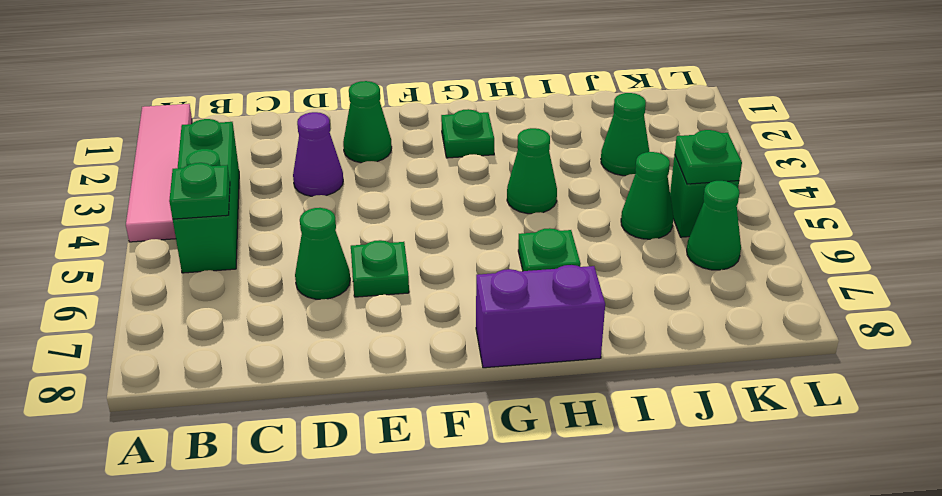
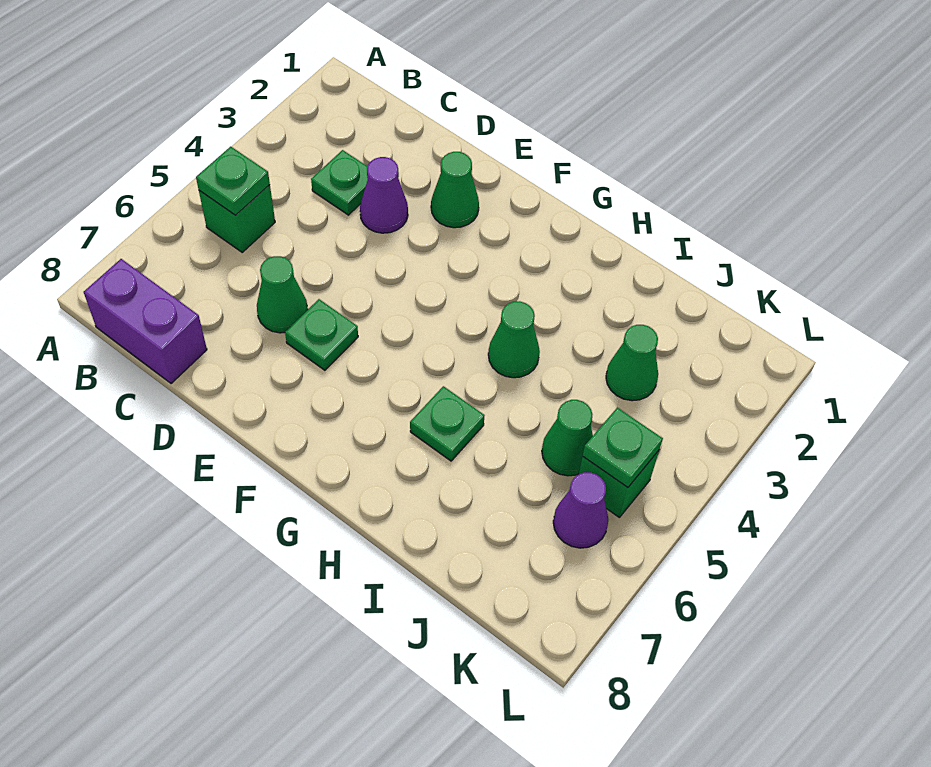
pink tile A1:A4 level 1 -> none
green brick B3:B5 level 1 -> green brick B5 level 1
green plate G2 level 1 -> green plate C3 level 1
purple brick G8:H8 level 1 -> purple brick B8:C8 level 1
green cone K6 level 1 -> purple cone K6 level 1

